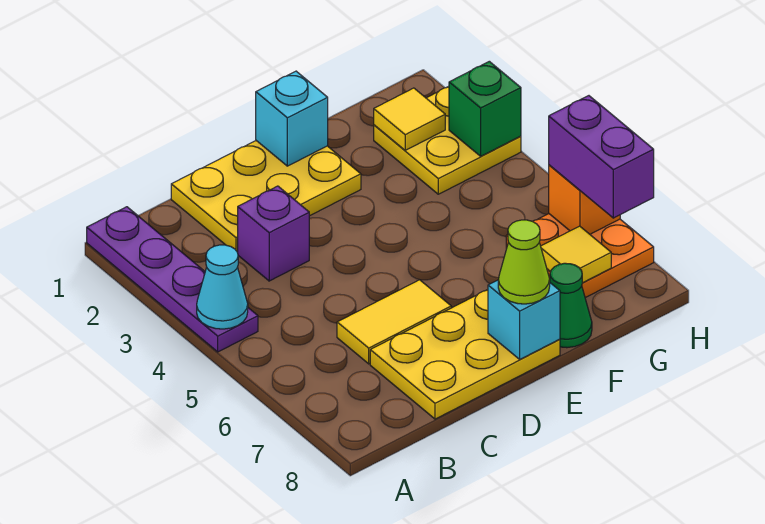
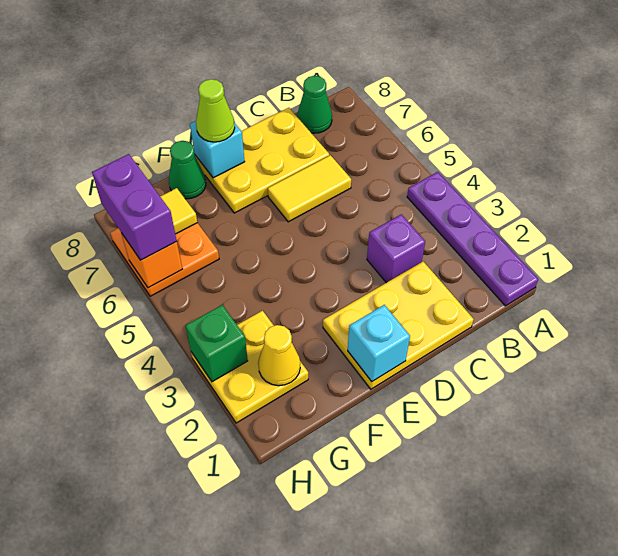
cyan cone A4 level 2 -> none
none -> green cone B8 level 1
yellow tile G2 level 2 -> yellow cone G2 level 2

